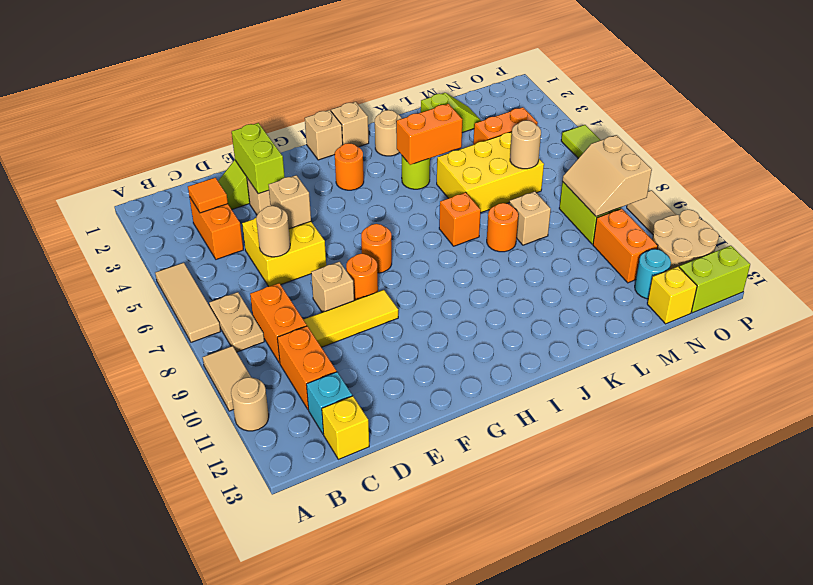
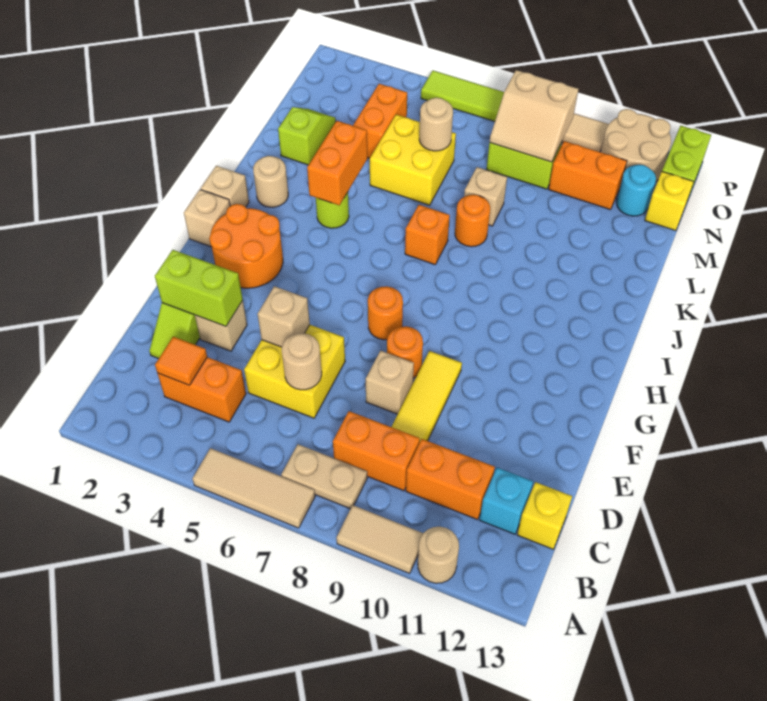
orange round brick H3 level 1 -> orange round brick G2:H3 level 1
yellow brick K5:M6 level 1 -> yellow brick L5:M6 level 1

